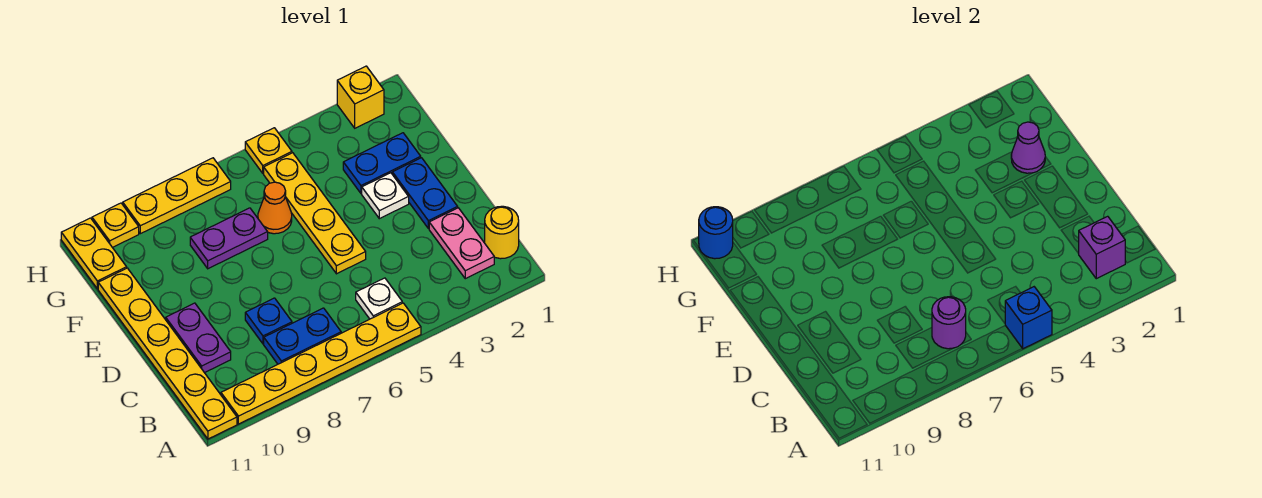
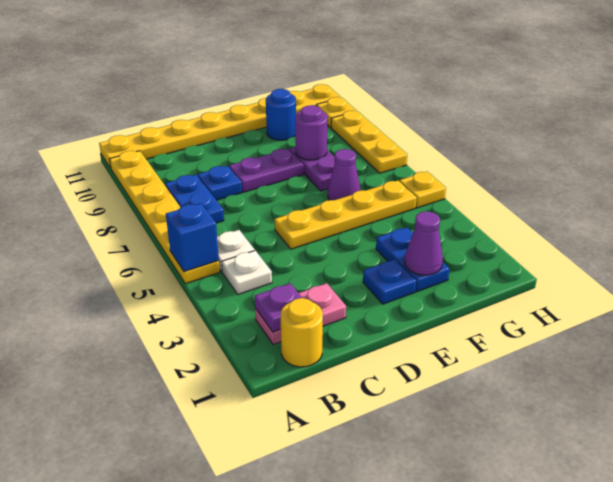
purple brick B2 level 2 -> purple plate B2 level 2
purple round brick B7 level 2 -> purple round brick F8 level 2
purple plate C10:D10 level 1 -> purple plate D8:E8 level 1
blue plate D2:E2 level 1 -> blue plate E2 level 1
white plate E3 level 1 -> white plate B4 level 1
orange cone F6 level 1 -> purple cone F6 level 1
yellow brick H2 level 1 -> none
blue round brick H11 level 2 -> blue round brick F10 level 1

